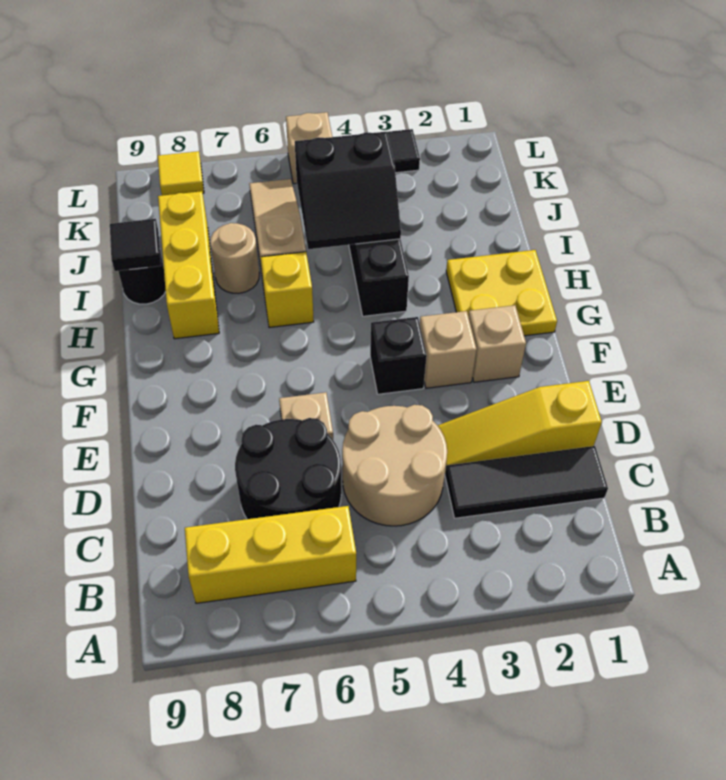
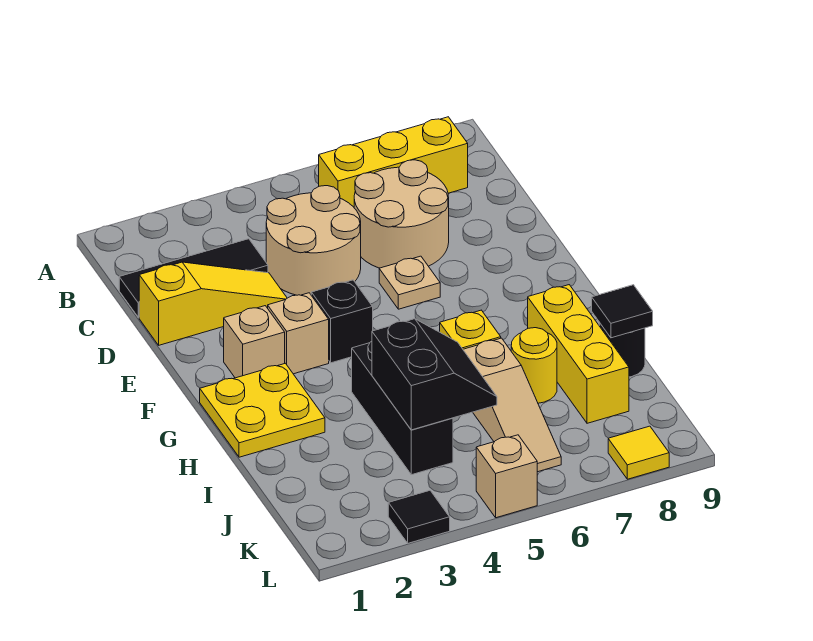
black round brick C6:D7 level 1 -> tan round brick C6:D7 level 1
black slope I4:J5 level 2 top J -> black slope I4:J5 level 2 top 4
tan round brick I7 level 1 -> yellow round brick I7 level 1

